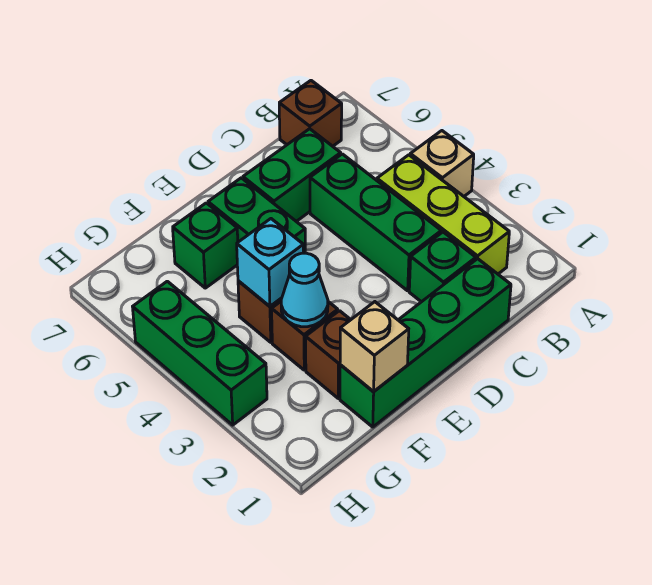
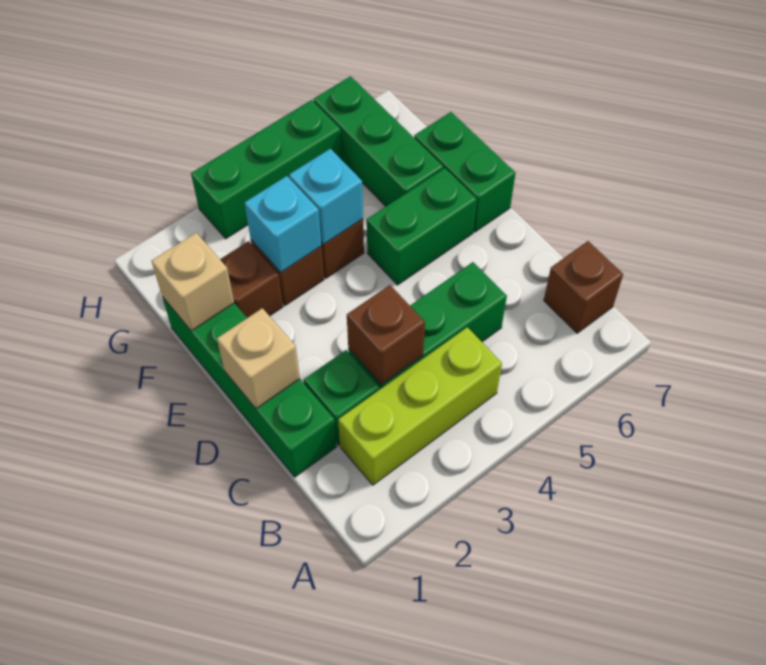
tan brick A4 level 1 -> tan brick D1 level 2
none -> brown brick C3 level 2
green brick C6:D6 level 1 -> green brick E7:F7 level 1
cyan cone F3 level 2 -> cyan brick F3 level 2
green brick F6 level 1 -> green brick F6:H6 level 1

